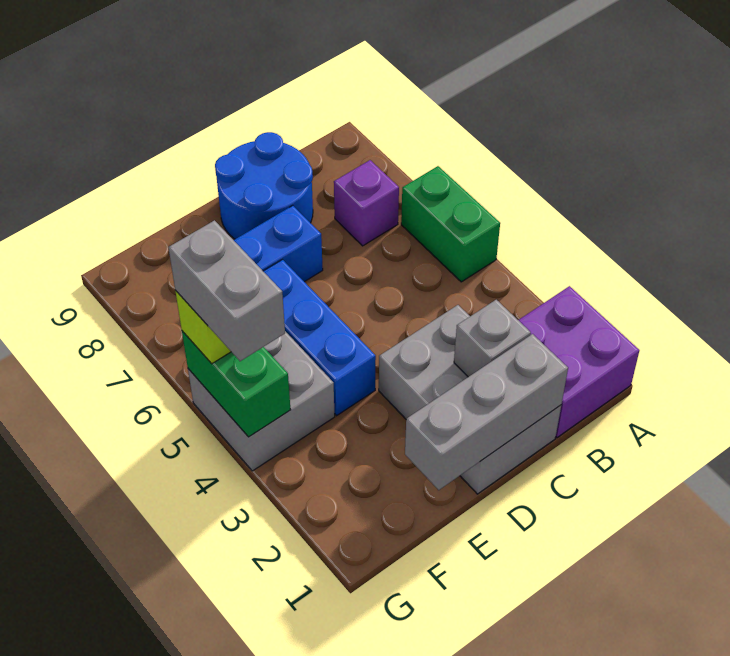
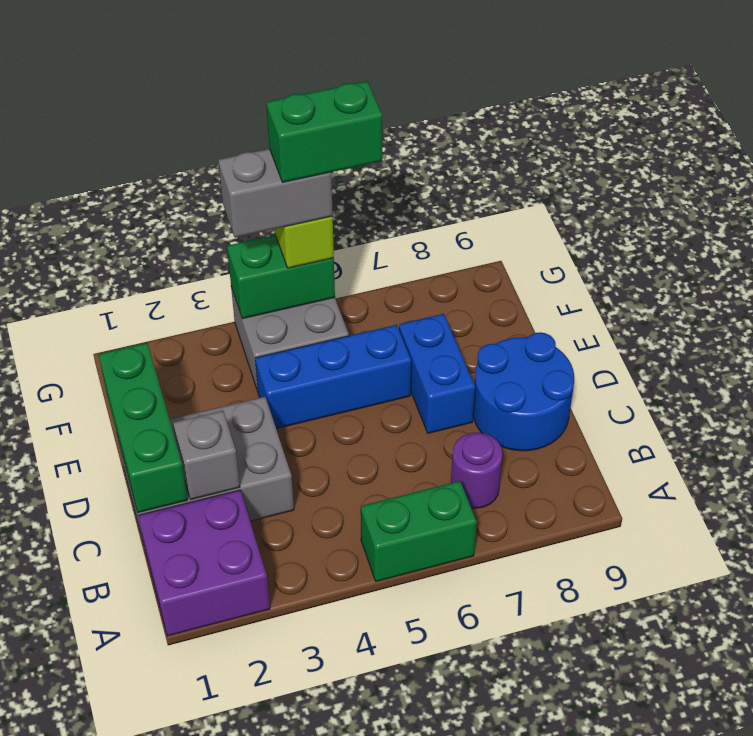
purple brick B7 level 1 -> purple round brick B7 level 1
grey brick C1:E1 level 2 -> green brick C1:E1 level 2
none -> green brick G5:G6 level 5

